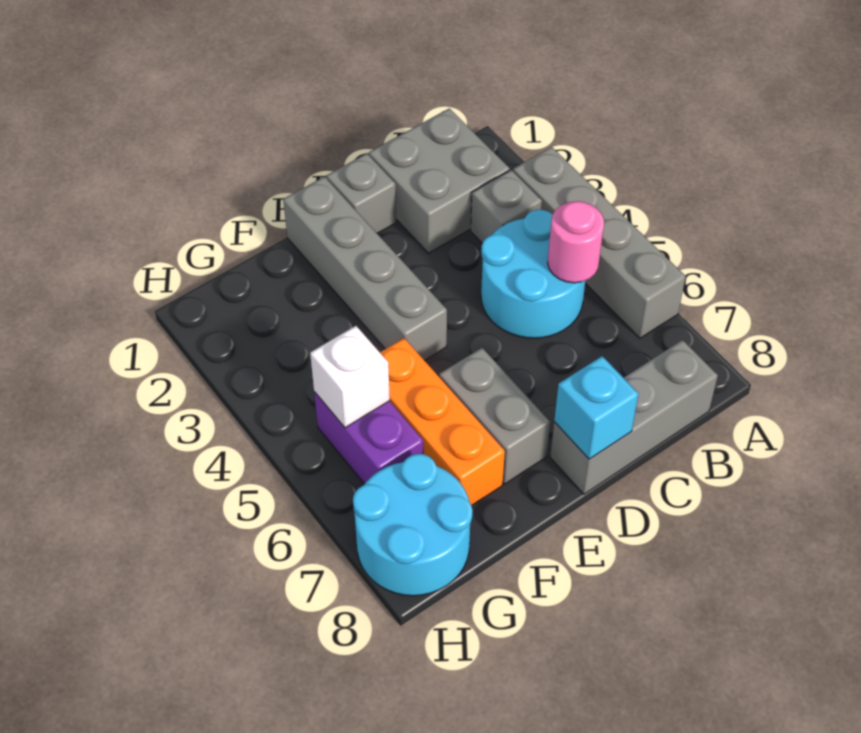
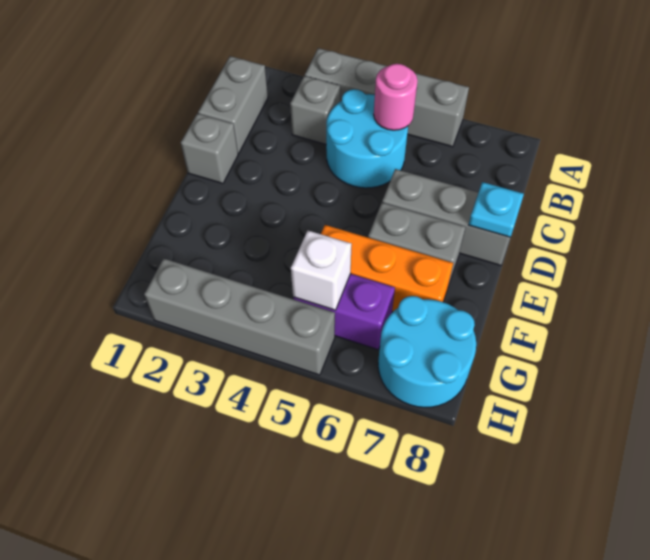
grey brick B1:C2 level 1 -> grey brick B1:C1 level 1
grey brick B8:D8 level 1 -> grey brick D6:D8 level 1
cyan brick D8 level 2 -> cyan plate D8 level 2
grey brick E1:E4 level 1 -> grey brick H2:H5 level 1

